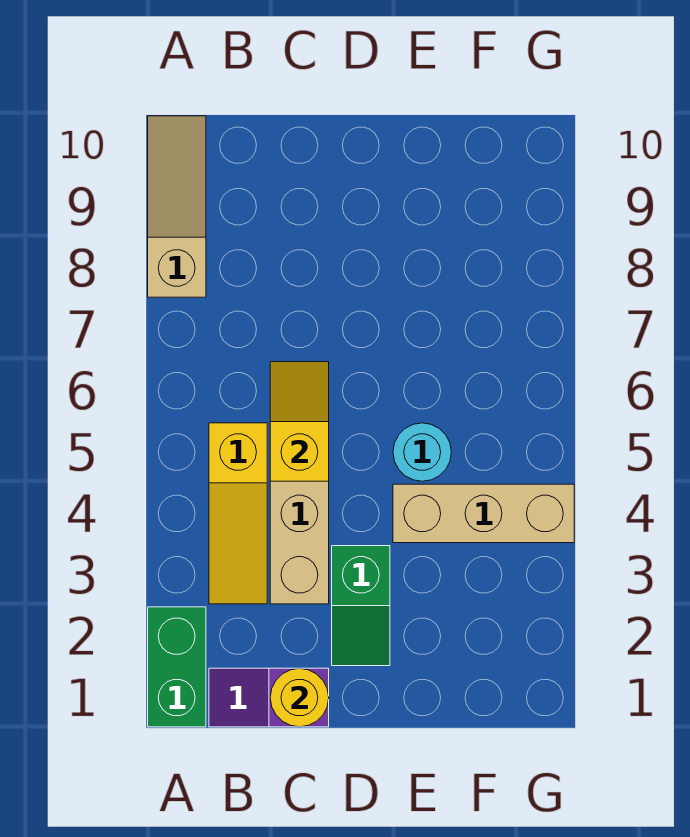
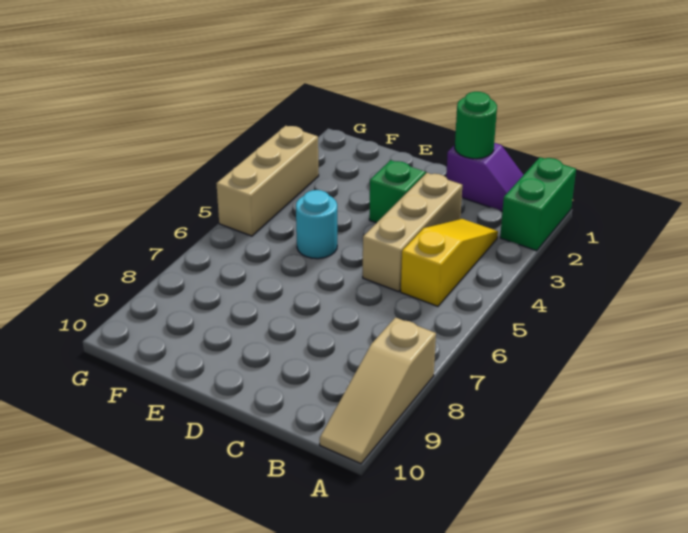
yellow round brick C1 level 2 -> green round brick C1 level 2
yellow slope C5:C6 level 2 top 5 -> none
tan brick E4:G4 level 1 -> tan brick G3:G5 level 1

